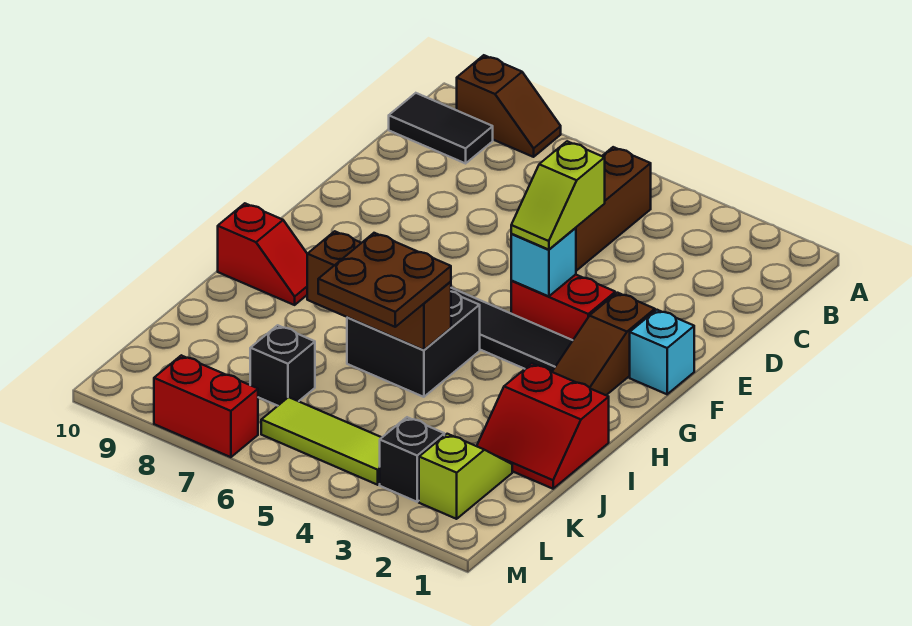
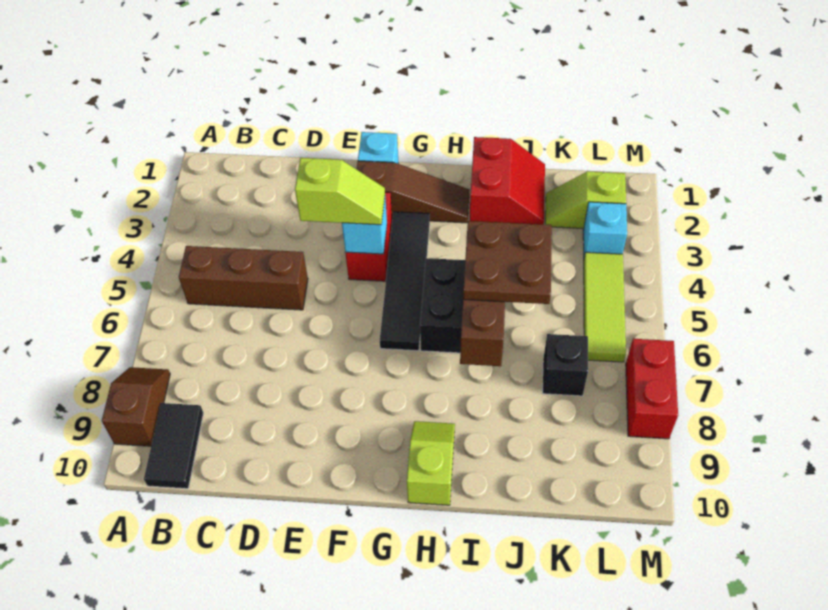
red slope H9:H10 level 1 top 10 -> lime slope H9:H10 level 1 top 10
black brick L3 level 1 -> cyan brick L3 level 1

